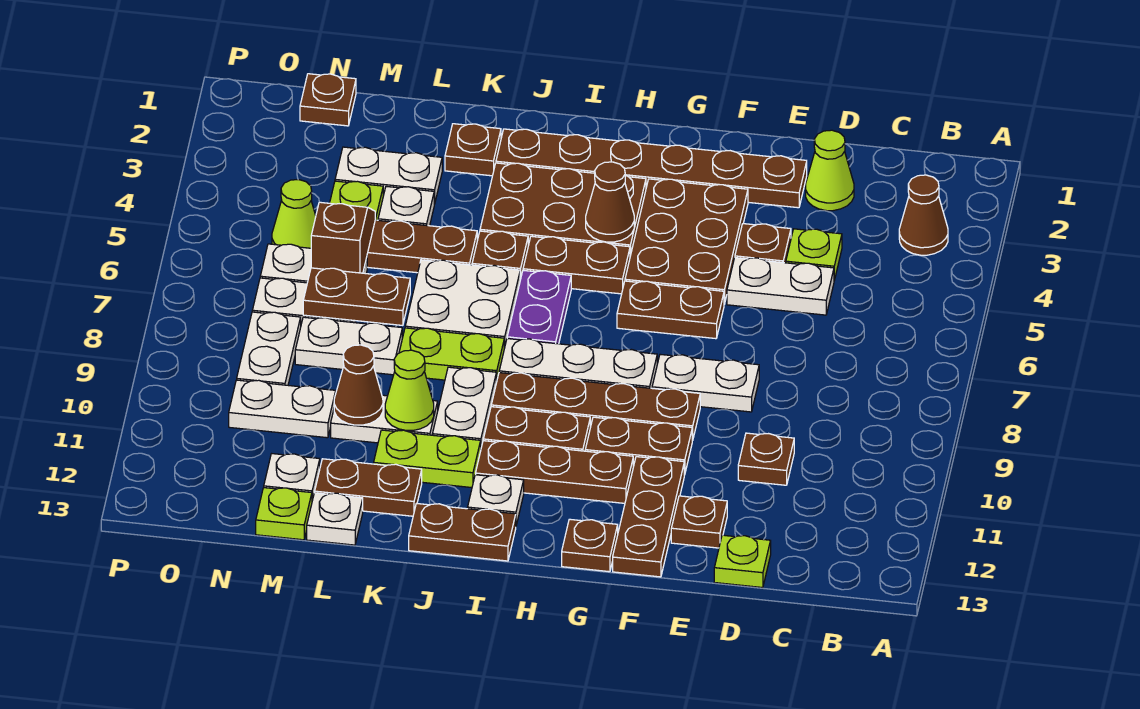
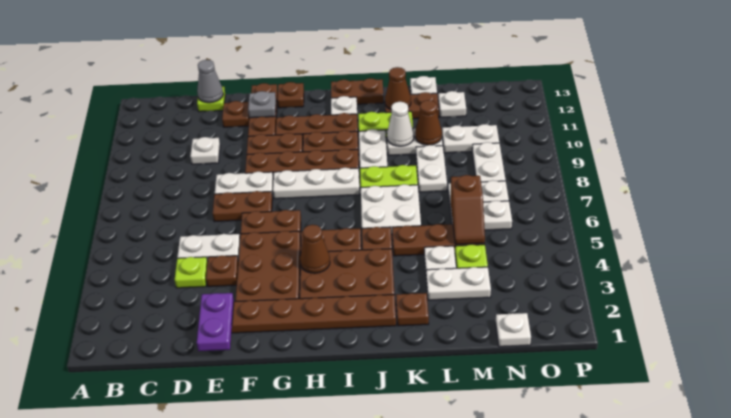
brown cone B3 level 1 -> brown cone K12 level 2
lime cone D2 level 1 -> none
brown plate D10 level 1 -> white plate D10 level 1
none -> grey cone D13 level 2
none -> grey plate F12 level 2
purple plate I6:I7 level 1 -> purple plate E1:E2 level 2
lime cone K10 level 2 -> white cone K10 level 2
brown plate L7:M7 level 2 -> brown plate E7:F7 level 1
white plate L8:M8 level 1 -> white plate L8:L9 level 1
lime plate M13 level 1 -> none
brown plate N1 level 1 -> white plate N1 level 1
lime cone N5 level 1 -> none

